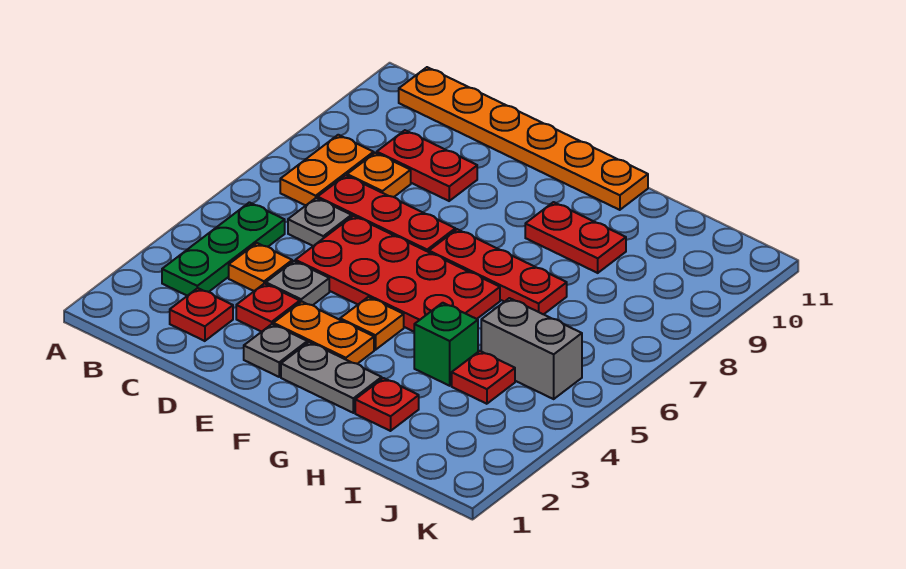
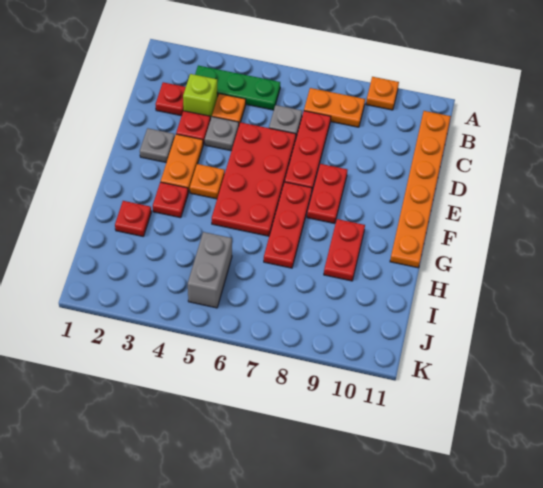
none -> lime brick C3 level 1
orange plate C8 level 1 -> orange plate A9 level 1
red plate C9:D9 level 1 -> red plate E8:F8 level 1
grey plate F2:G2 level 1 -> none
green brick H4 level 1 -> none
red plate I4 level 1 -> red plate G3 level 1

